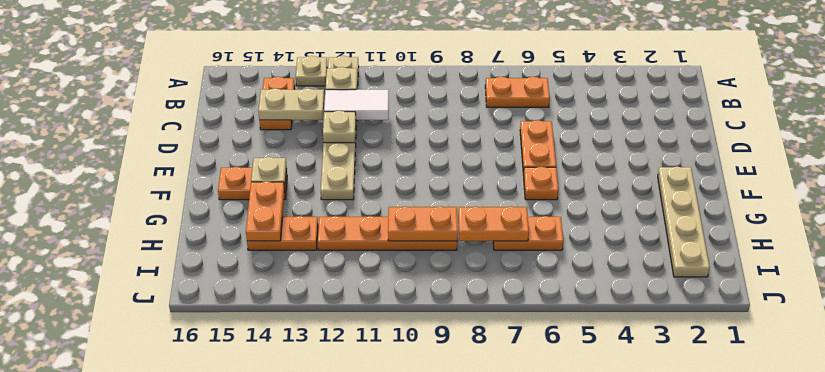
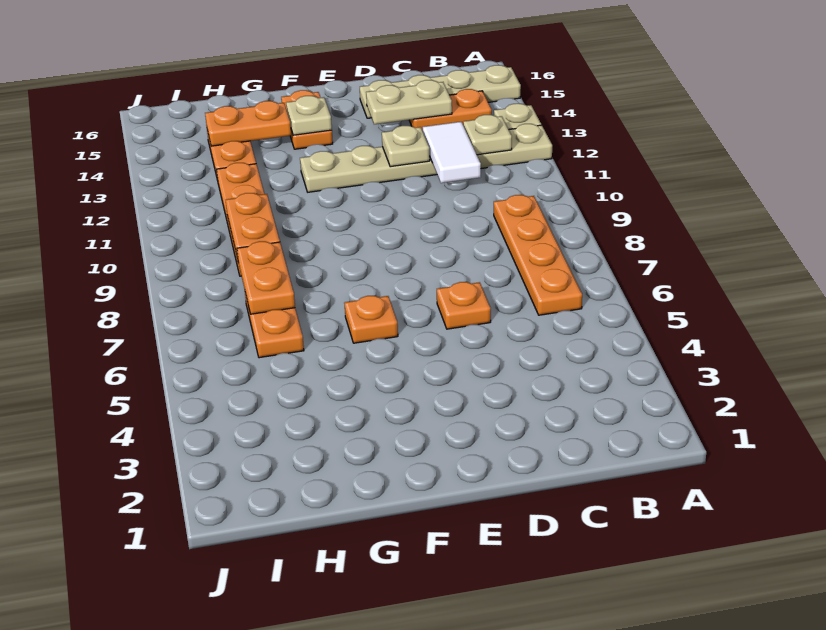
orange plate B6:B7 level 1 -> orange plate B6:B9 level 1
tan plate C13:C14 level 2 -> tan plate C14:D14 level 2
orange plate D6:E6 level 1 -> orange plate D6 level 1
tan plate F2:I2 level 1 -> tan plate A15:D15 level 1

